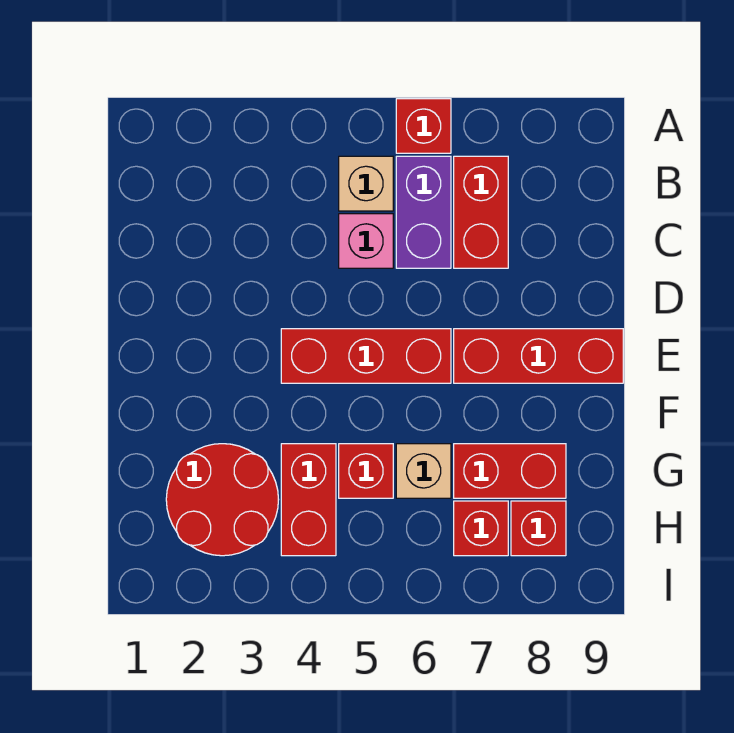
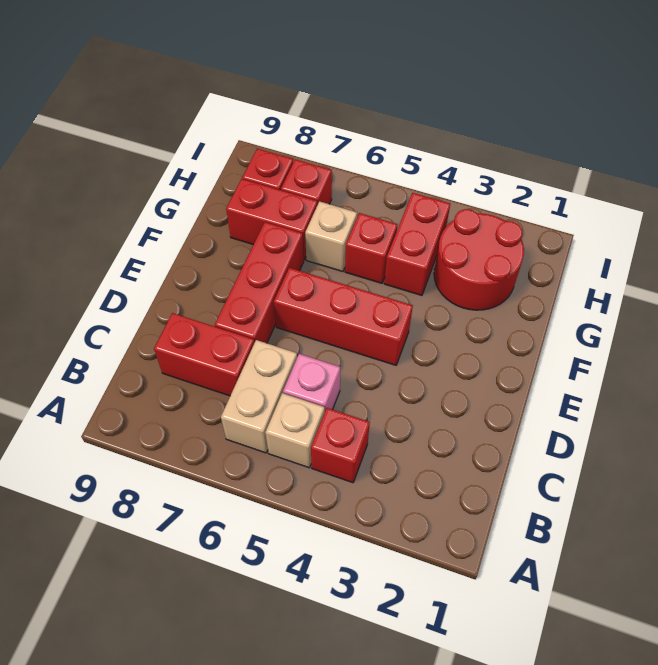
red brick A6 level 1 -> red brick B4 level 1
purple brick B6:C6 level 1 -> tan brick B6:C6 level 1
red brick B7:C7 level 1 -> red brick C7:C8 level 1
red brick E7:E9 level 1 -> red brick D7:F7 level 1

